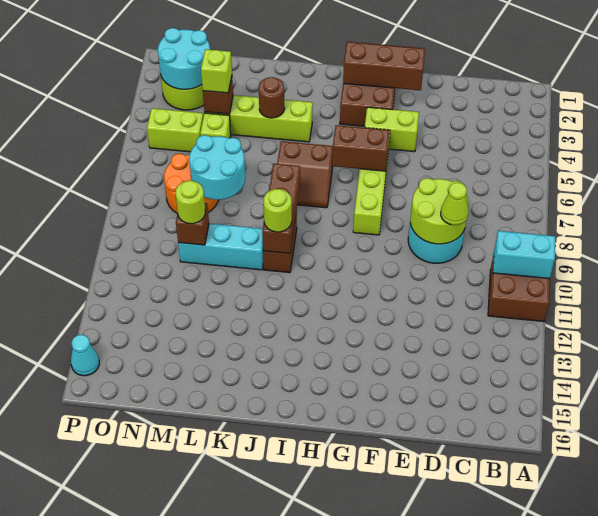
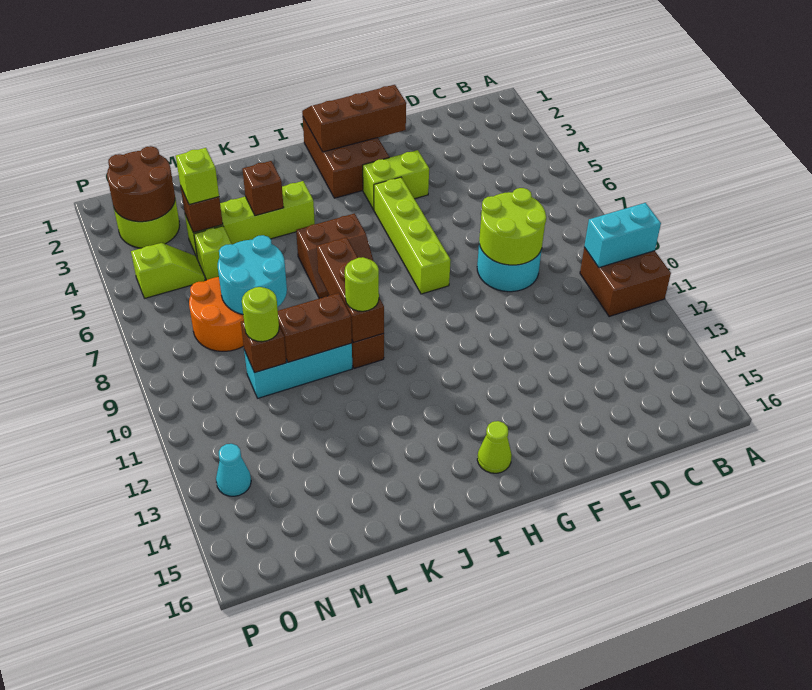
lime cone D9 level 3 -> lime cone H15 level 1
brown brick G6:H6 level 2 -> brown brick K10:L10 level 2
brown round brick K4 level 2 -> brown brick K4 level 2
cyan round brick N2:O3 level 2 -> brown round brick N2:O3 level 2
lime brick N5:O5 level 1 -> lime slope N5:O5 level 1 top O
cyan cone P15 level 1 -> cyan cone O13 level 1

